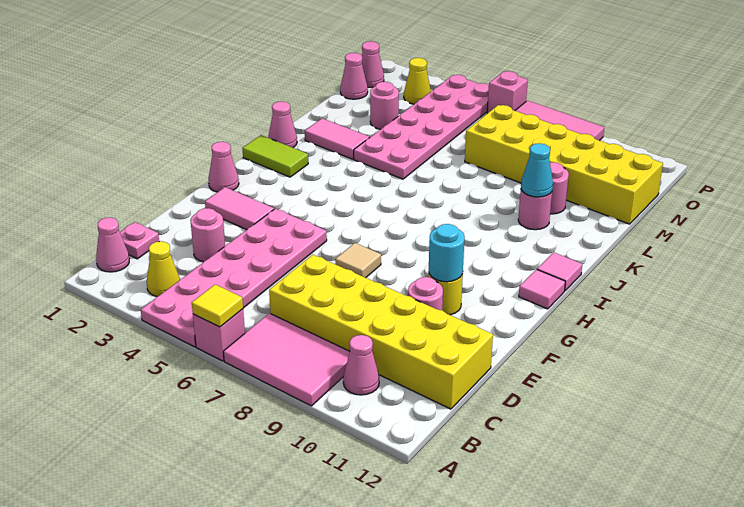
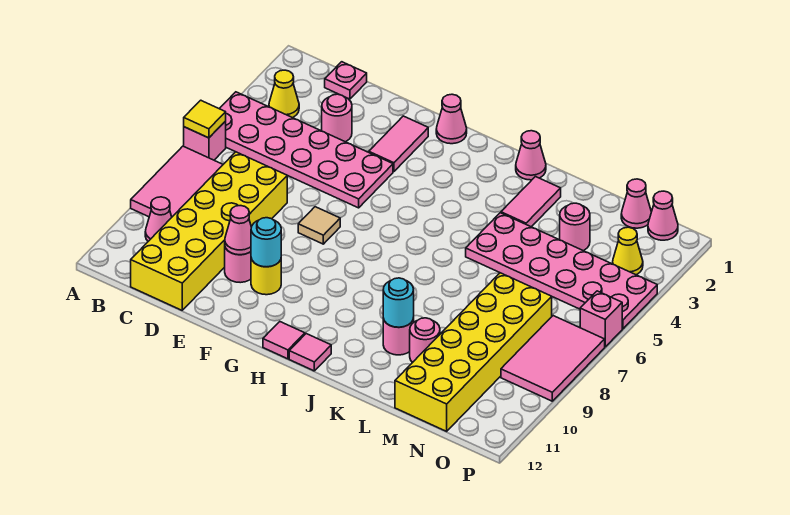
pink cone B1 level 1 -> pink cone E10 level 2
lime tile I1:I2 level 1 -> none
cyan cone K10 level 2 -> cyan round brick K10 level 2

